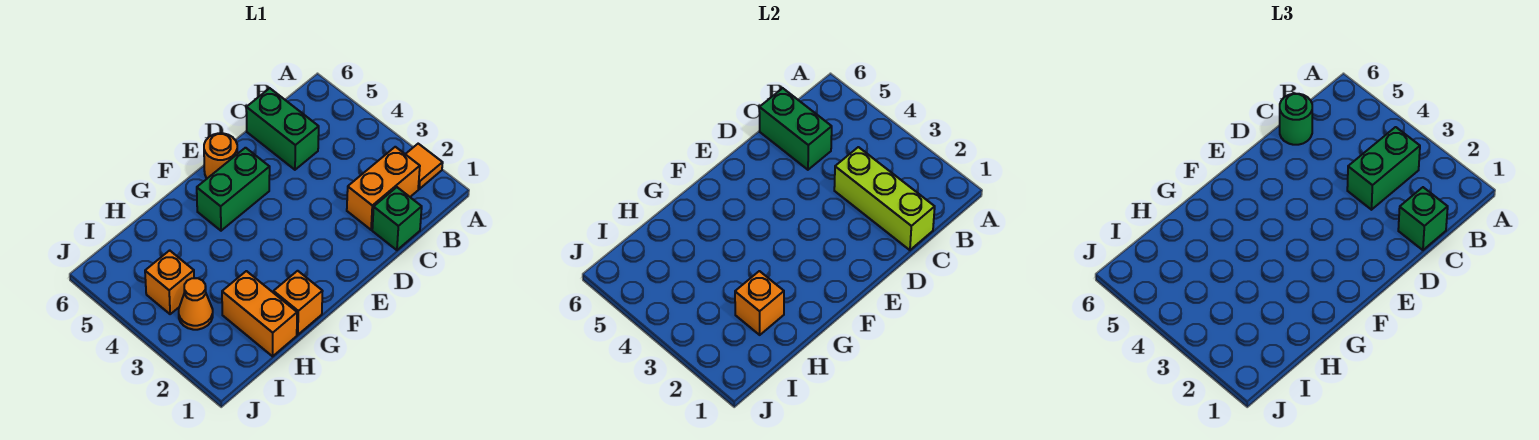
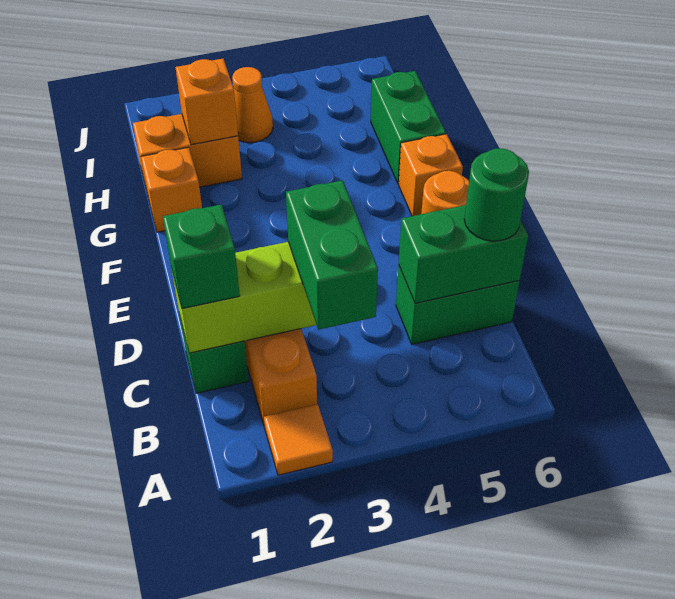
green brick E5:F5 level 1 -> green brick G6:H6 level 1
orange brick I4 level 1 -> orange brick F6 level 1

